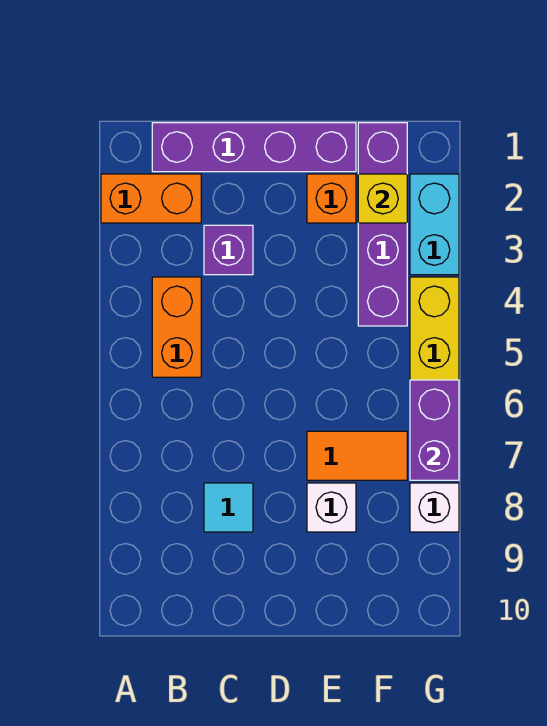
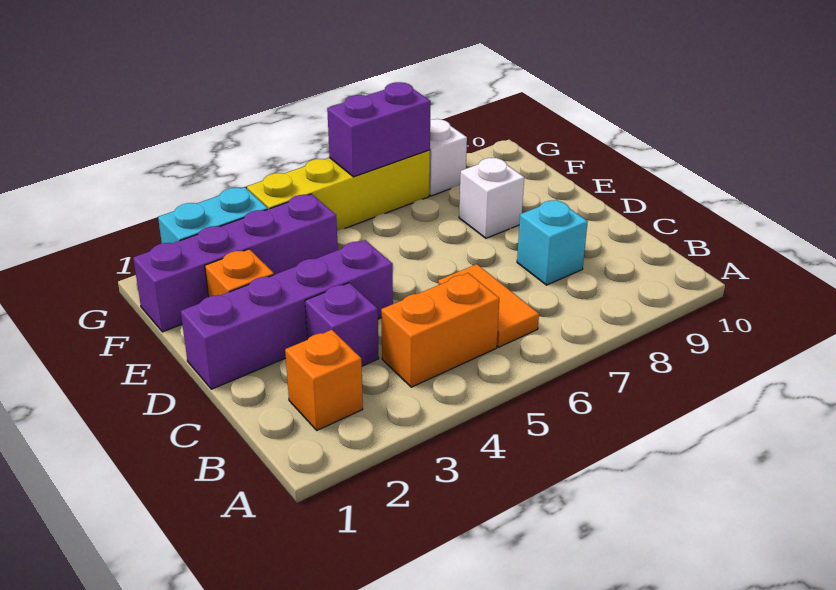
orange brick A2:B2 level 1 -> orange brick B2 level 1
purple brick B1:E1 level 1 -> purple brick D1:D4 level 1
cyan tile C8 level 1 -> cyan brick C8 level 1
orange tile E7:F7 level 1 -> orange tile B6:C6 level 1
yellow brick F2 level 2 -> none

